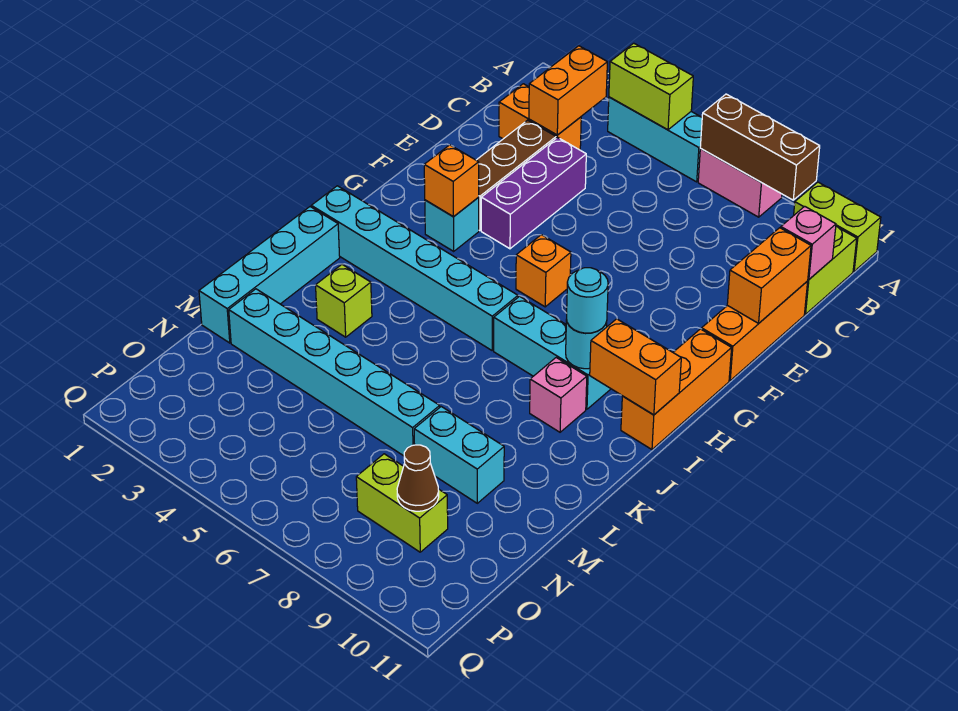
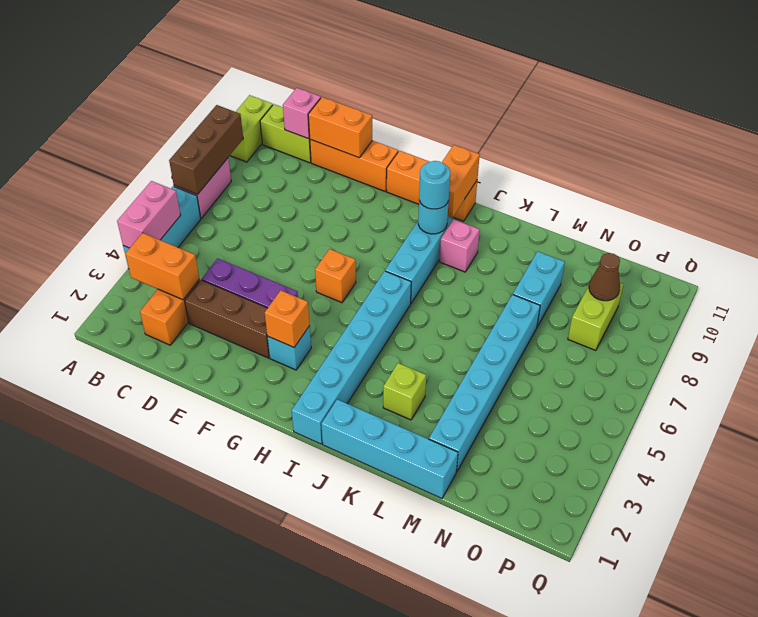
lime brick A4:A5 level 2 -> pink brick A4:A5 level 2

